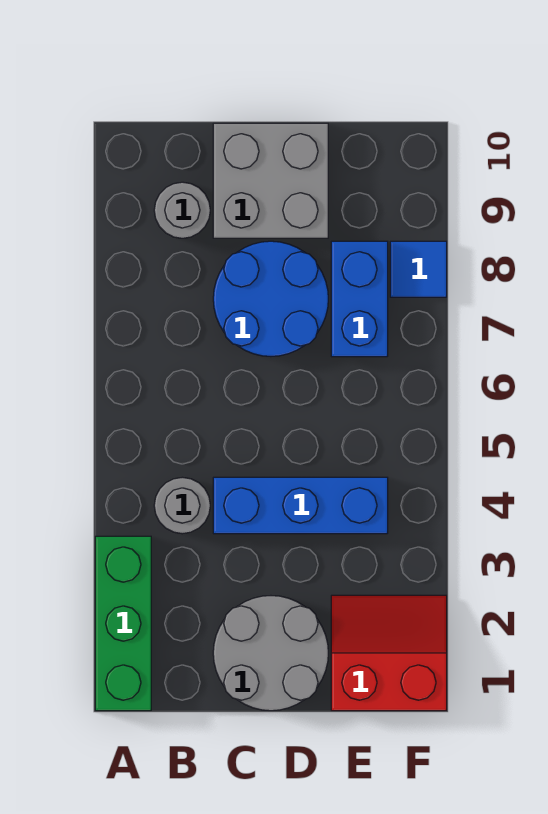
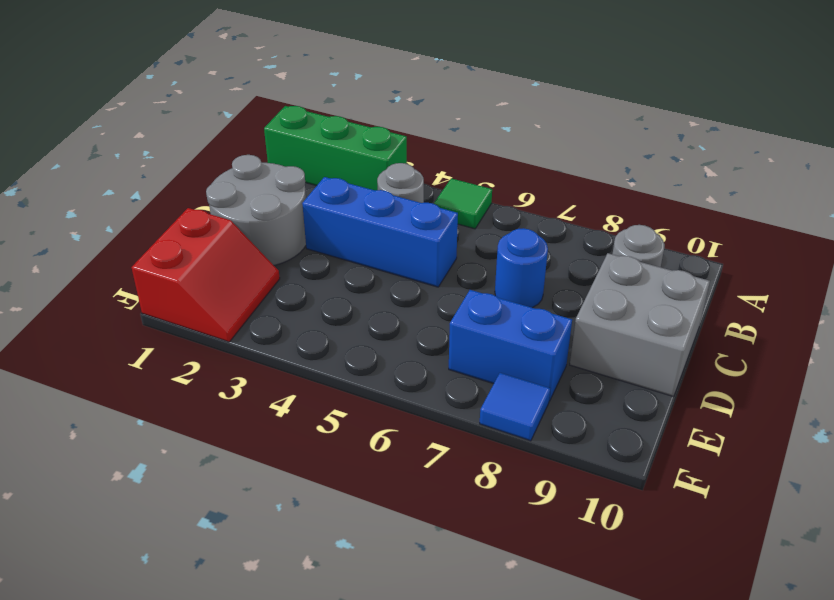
none -> green tile A5 level 1
blue brick C4:E4 level 1 -> blue brick C3:C5 level 1
blue round brick C7:D8 level 1 -> blue round brick C7 level 1

